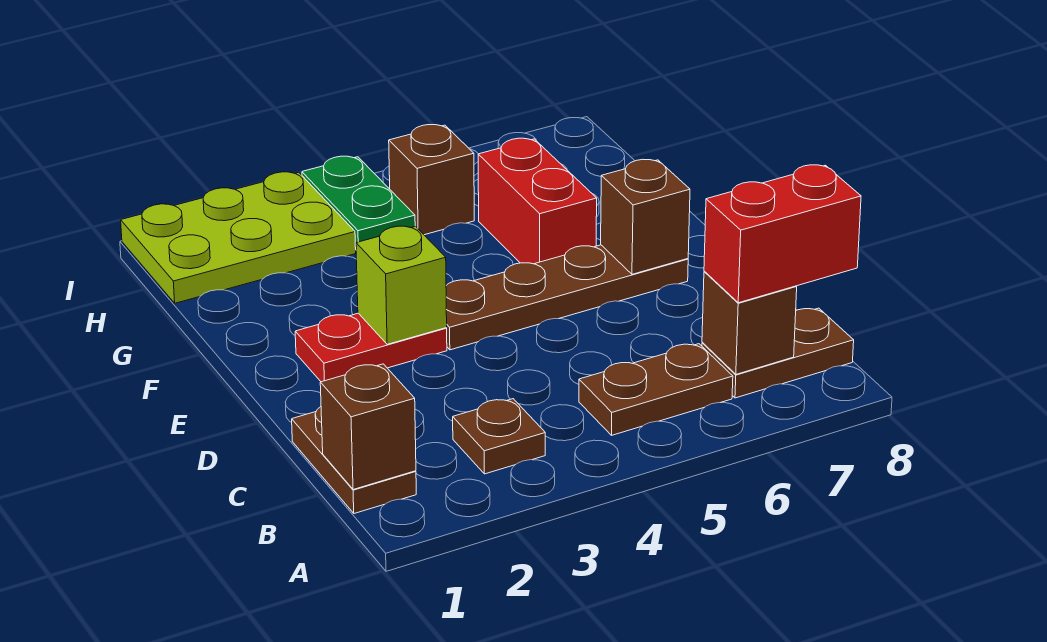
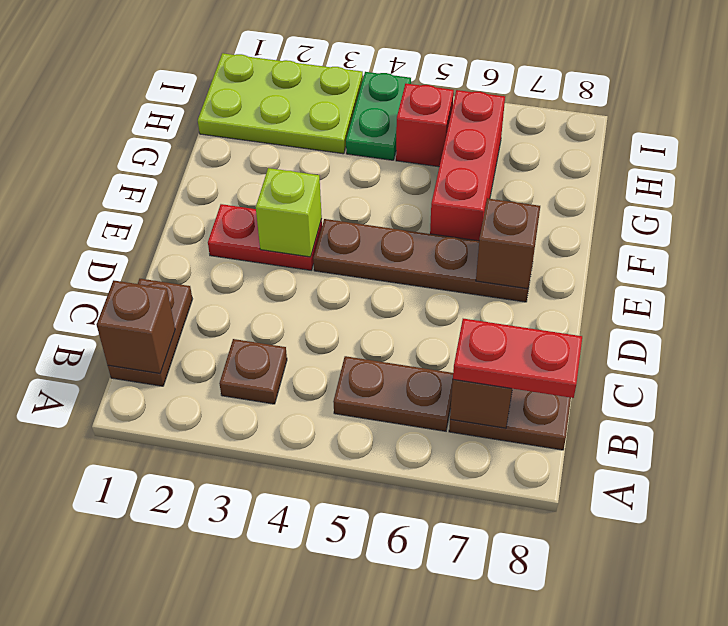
red brick B7:B8 level 3 -> red plate B7:B8 level 3
red brick F6:G6 level 1 -> red brick F6:H6 level 1
brown brick H5 level 1 -> red brick H5 level 1

